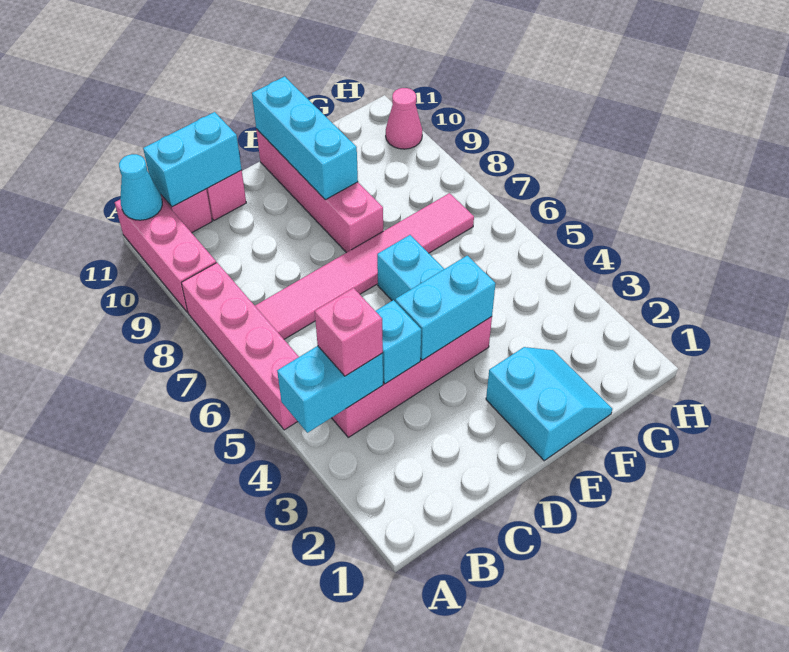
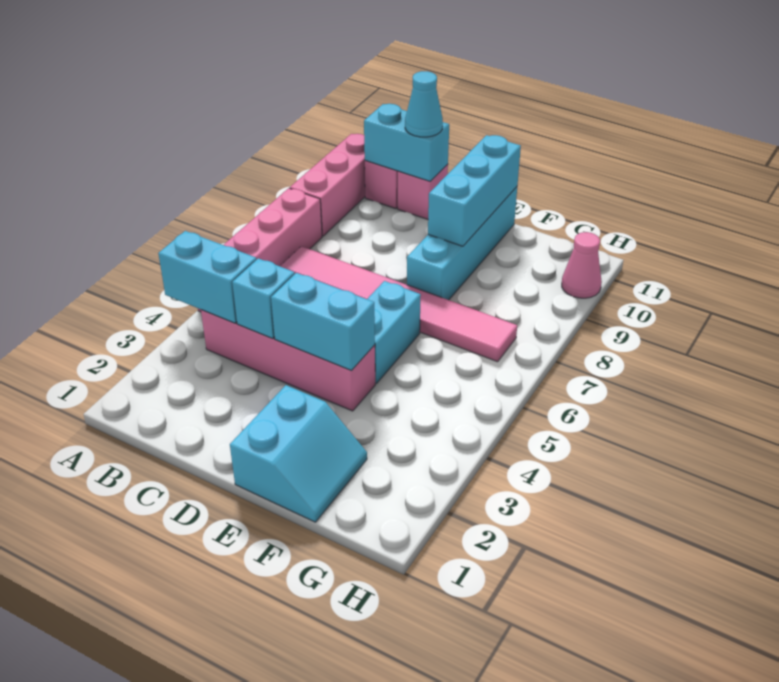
cyan cone A11 level 2 -> cyan cone C11 level 3
pink brick B4 level 3 -> none
pink brick E8:E11 level 1 -> cyan brick E8:E11 level 1

